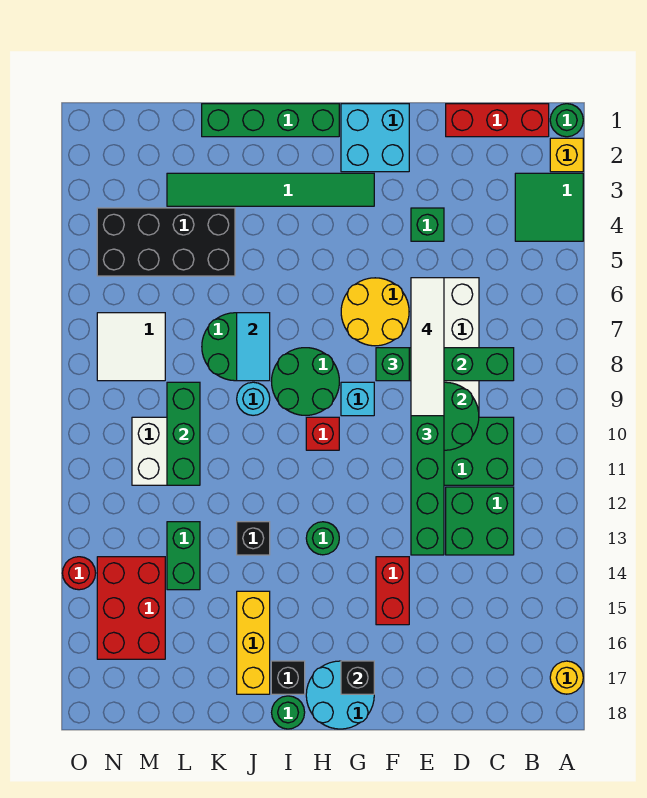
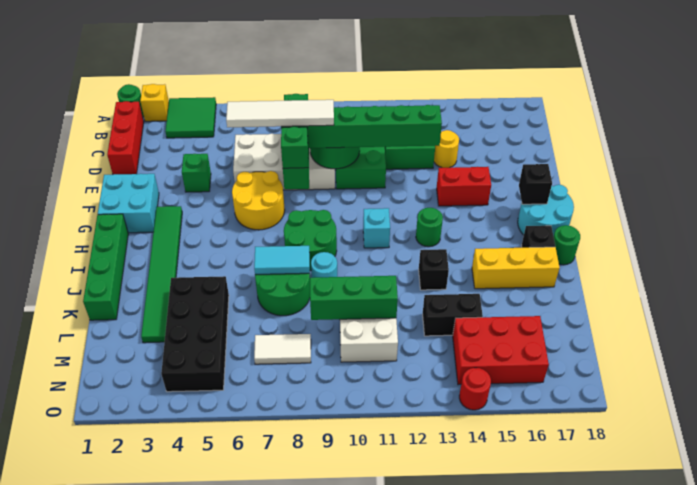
yellow round brick A17 level 1 -> yellow round brick D14 level 1
cyan brick G9 level 1 -> cyan brick H11 level 1
red brick H10 level 1 -> none
green brick L13:L14 level 1 -> black brick L13:L14 level 1
white tile M7:N8 level 1 -> white tile M7:M8 level 1

